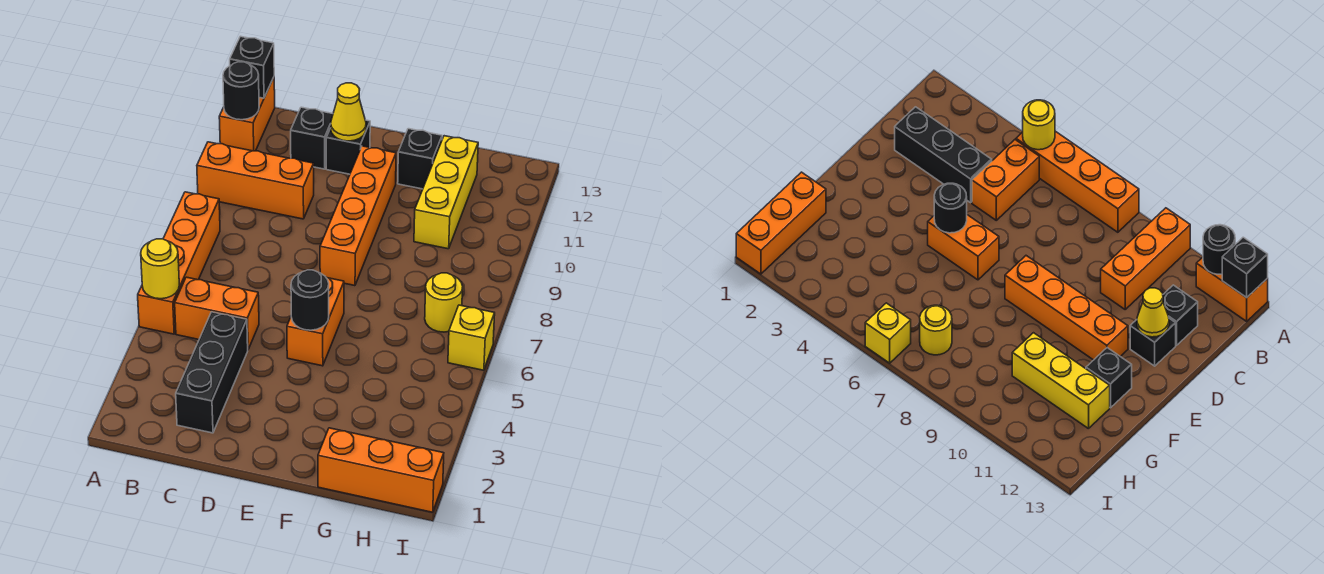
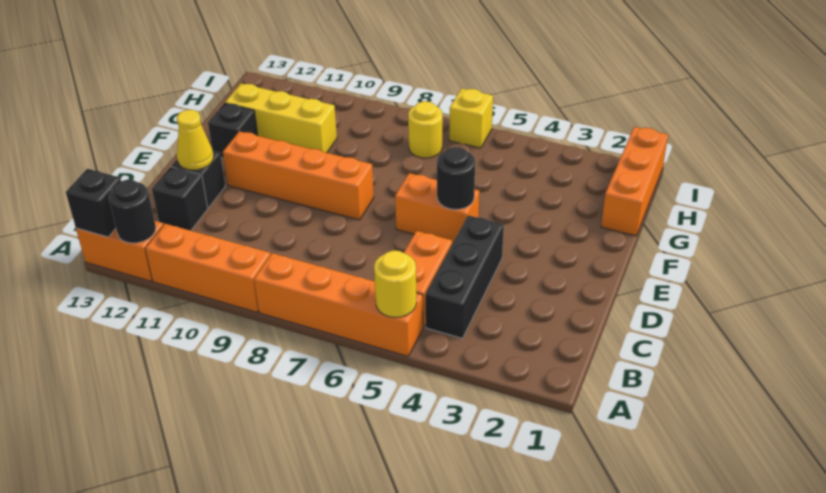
orange brick A10:C10 level 1 -> orange brick A9:A11 level 1
black brick C2:C4 level 1 -> black brick B4:D4 level 1

